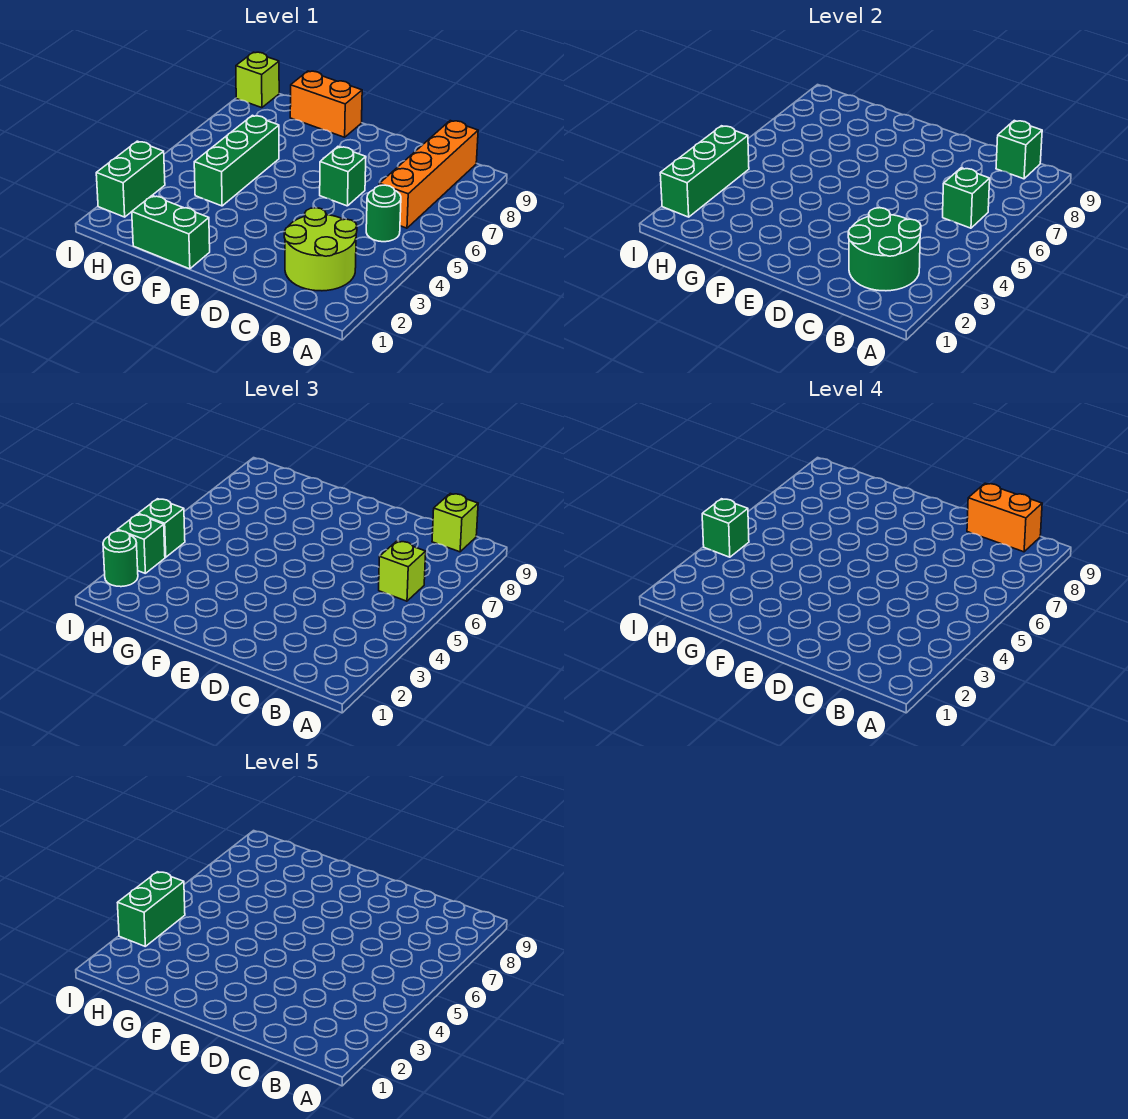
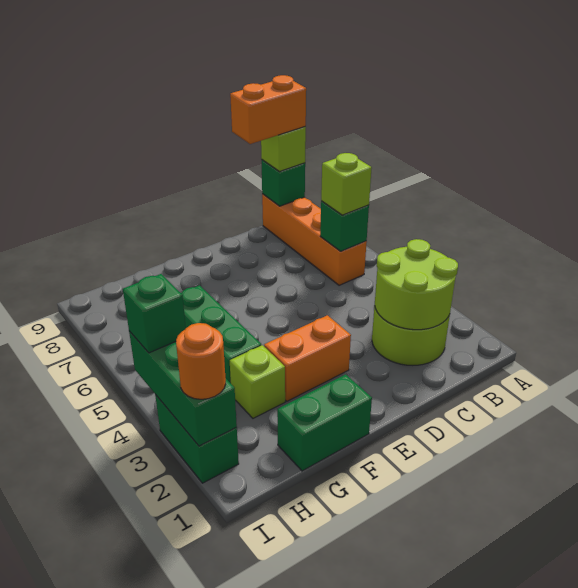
green round brick B2:C3 level 2 -> lime round brick B2:C3 level 2
green round brick B5 level 1 -> none
green brick D6 level 1 -> none
orange brick F9:G9 level 1 -> orange brick E3:F3 level 1
green round brick I2 level 3 -> orange round brick I2 level 3
green brick I3 level 3 -> none
green brick I3:I4 level 5 -> none
green brick I4 level 4 -> none
lime brick I9 level 1 -> lime brick G3 level 1

